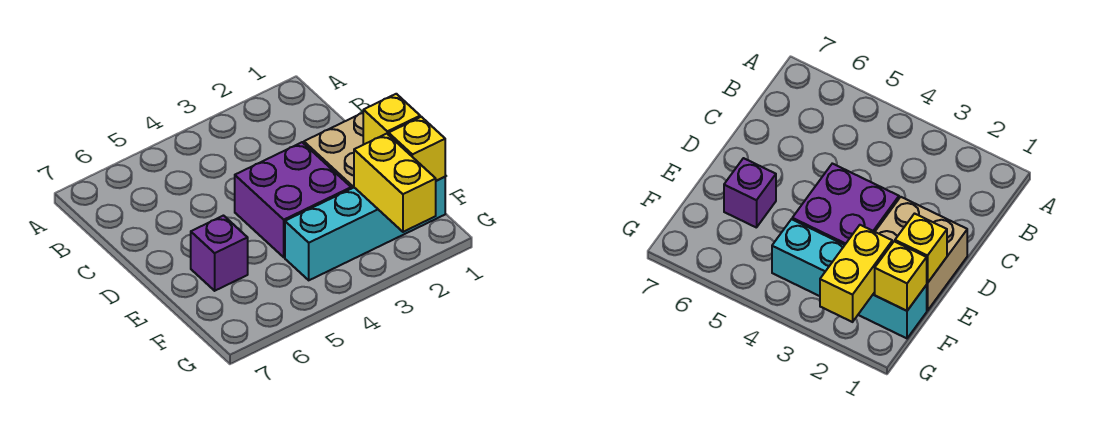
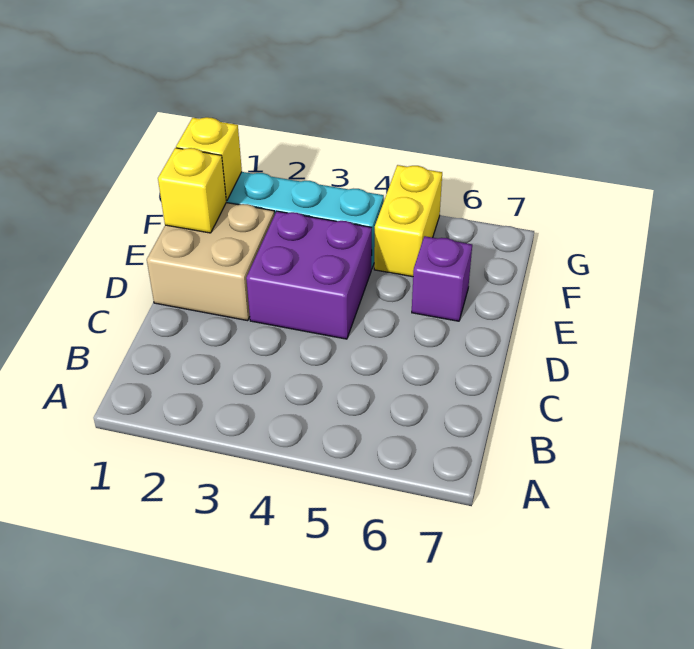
yellow brick F2:G2 level 2 -> yellow brick F5:G5 level 1

